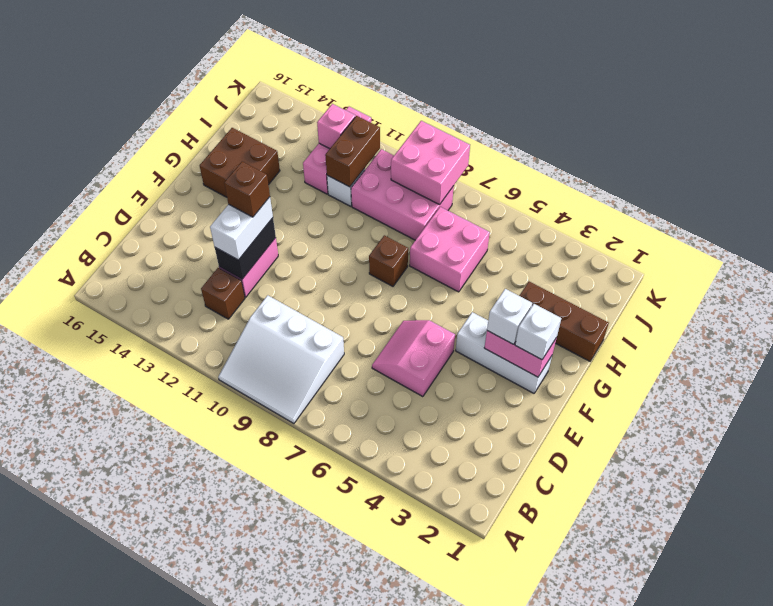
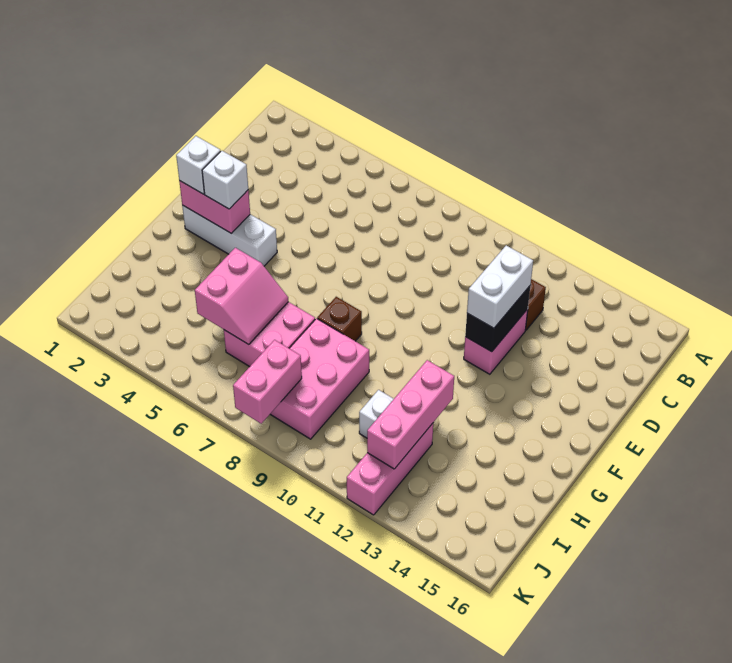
white slope A8:C10 level 1 top C -> none
pink slope D5:E6 level 1 top 5 -> pink slope H5:I6 level 2 top 5
brown brick E12 level 4 -> none
brown brick G14:H15 level 1 -> none
brown brick H1:H3 level 1 -> none
pink brick I8:J10 level 1 -> pink brick H8:J9 level 1
brown brick I11:J11 level 2 -> none
pink brick J8:K9 level 2 -> pink brick J8:K8 level 2
pink brick J12 level 2 -> pink brick H12:J12 level 2

